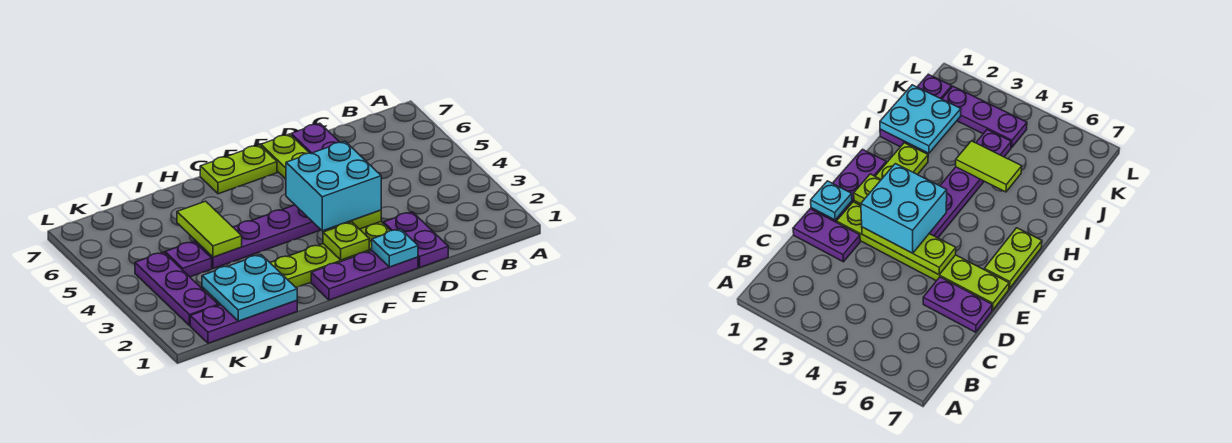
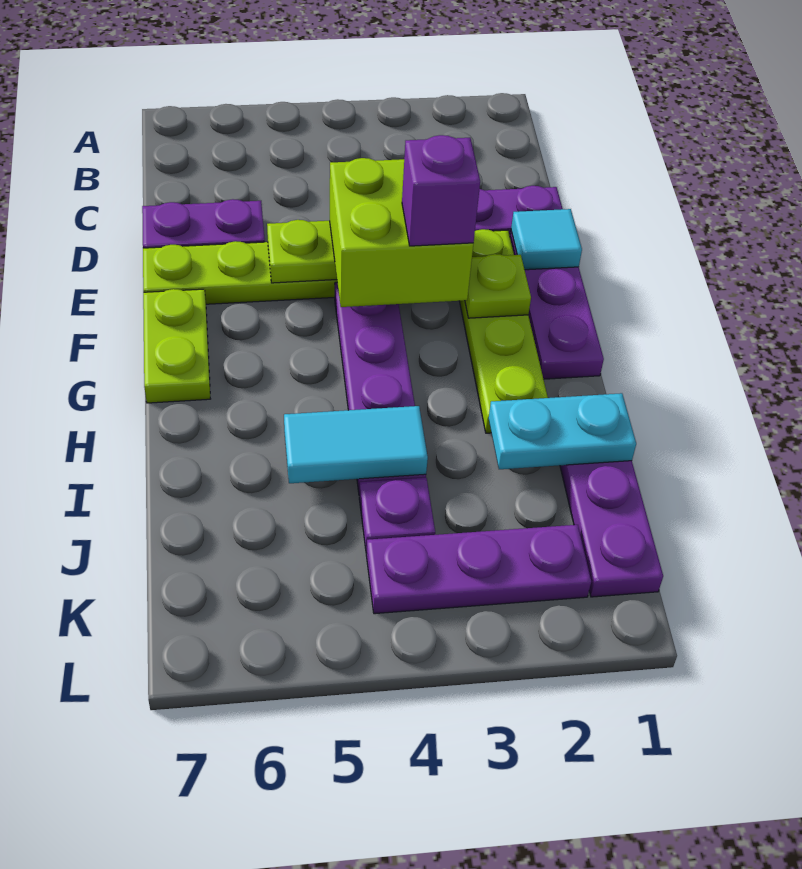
cyan plate E1 level 2 -> cyan tile E1 level 2
cyan brick E3:F4 level 3 -> lime brick E3:F4 level 3
none -> purple brick F3 level 4
cyan plate I1:J2 level 2 -> cyan plate I1:I2 level 2
lime tile I4:I5 level 2 -> cyan tile I4:I5 level 2

